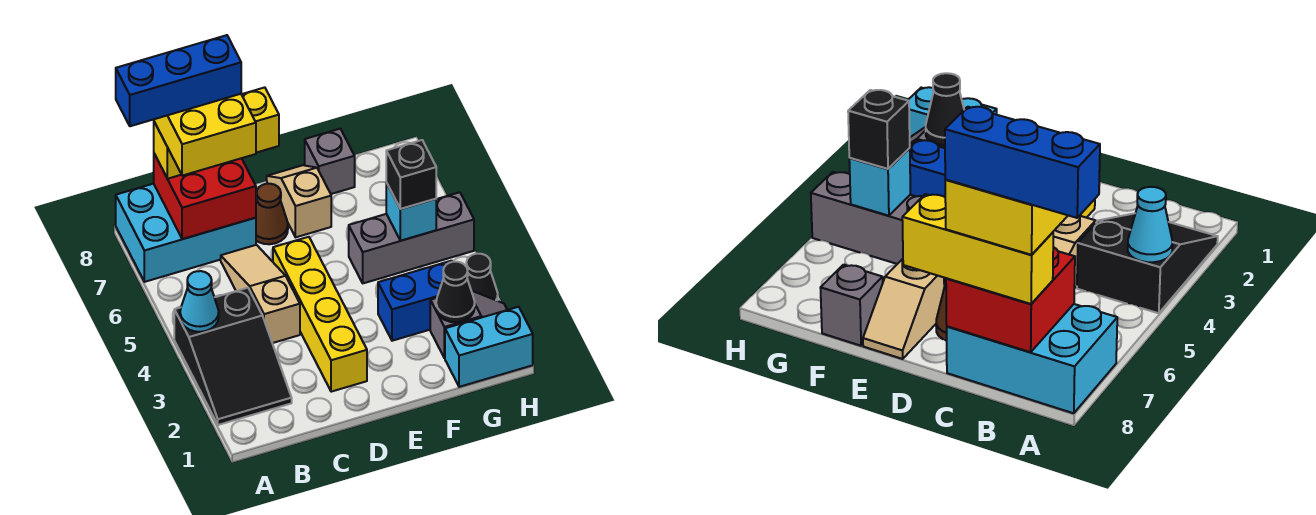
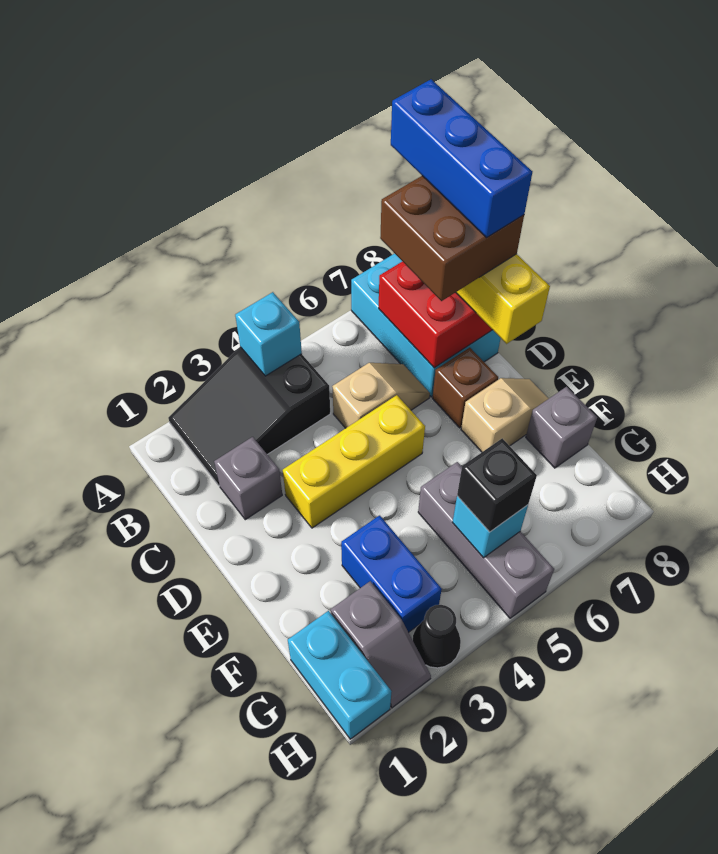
cyan cone A4 level 2 -> cyan brick A4 level 2
yellow brick B7:C8 level 4 -> brown brick B7:C8 level 4
none -> grey brick C2 level 1
tan slope C4:C6 level 1 top 4 -> tan slope C5:C6 level 1 top 5
yellow brick D2:D5 level 1 -> yellow brick D3:D5 level 1
brown cone D7 level 1 -> brown brick D7 level 1
black cone G2 level 2 -> none

